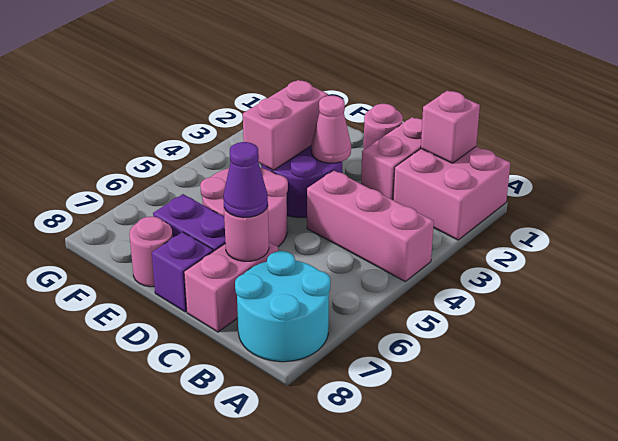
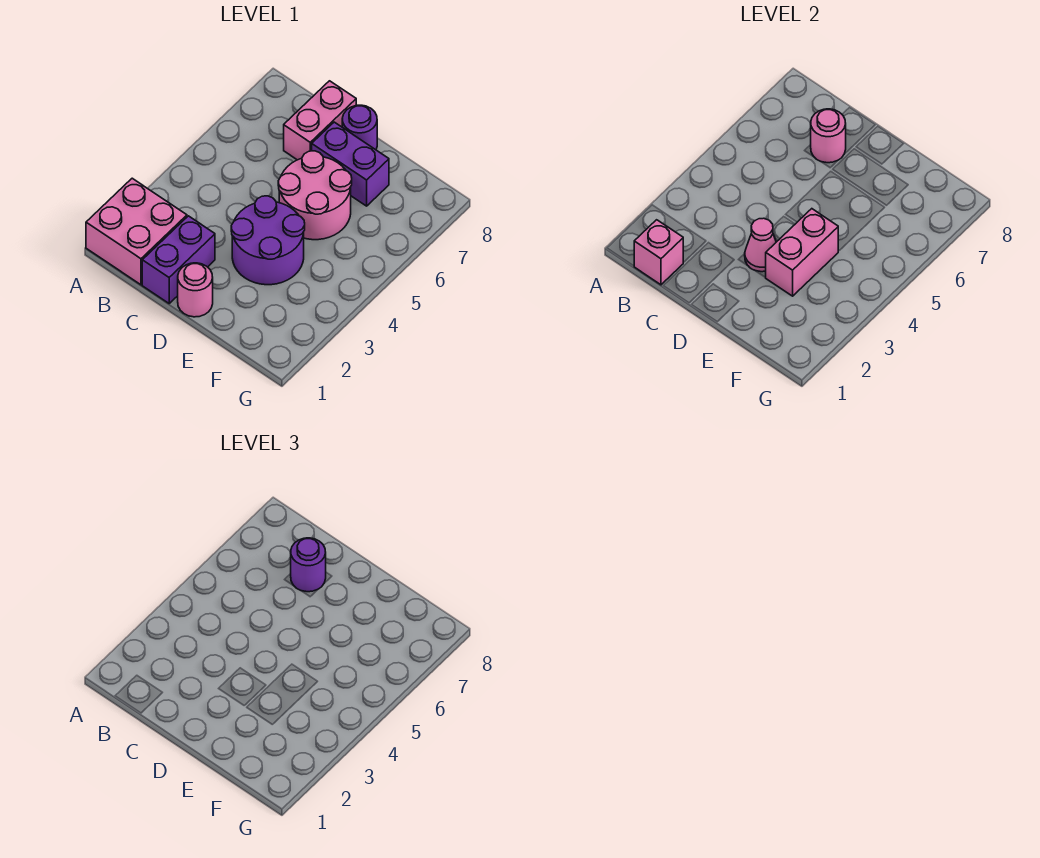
pink brick A4:C4 level 1 -> none
cyan round brick A7:B8 level 1 -> none
pink brick C1:C2 level 1 -> purple brick C1:C2 level 1
purple cone C7 level 3 -> purple round brick C7 level 3
purple brick D8 level 1 -> purple round brick D8 level 1
pink round brick E8 level 1 -> none

